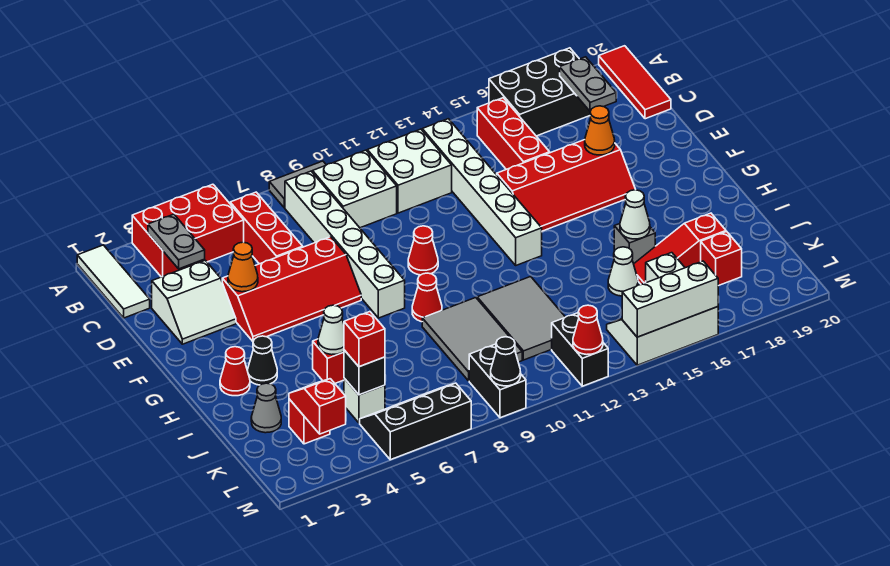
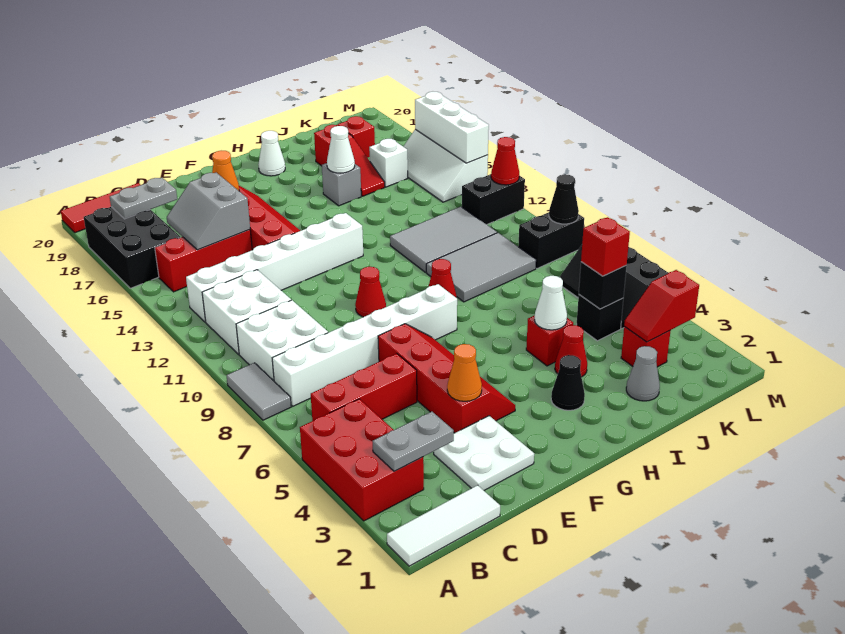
none -> grey slope C15:D16 level 2 top D
white slope D2:E3 level 1 top D -> white plate D2:E3 level 1
red cone H2 level 1 -> red cone I4 level 1
white cone J15 level 1 -> white cone H19 level 1
white brick K5 level 1 -> black brick K5 level 1

